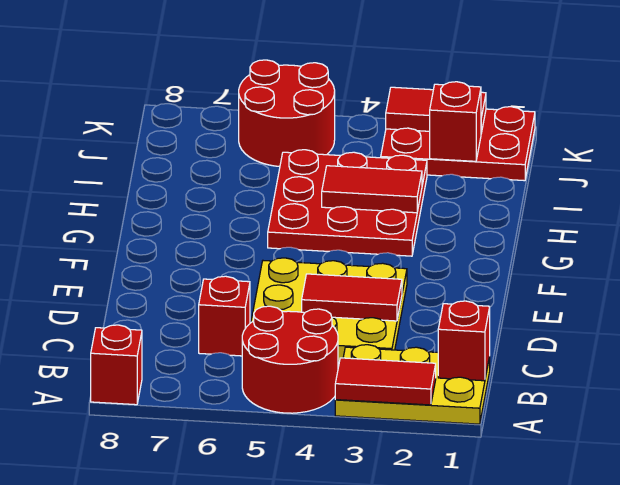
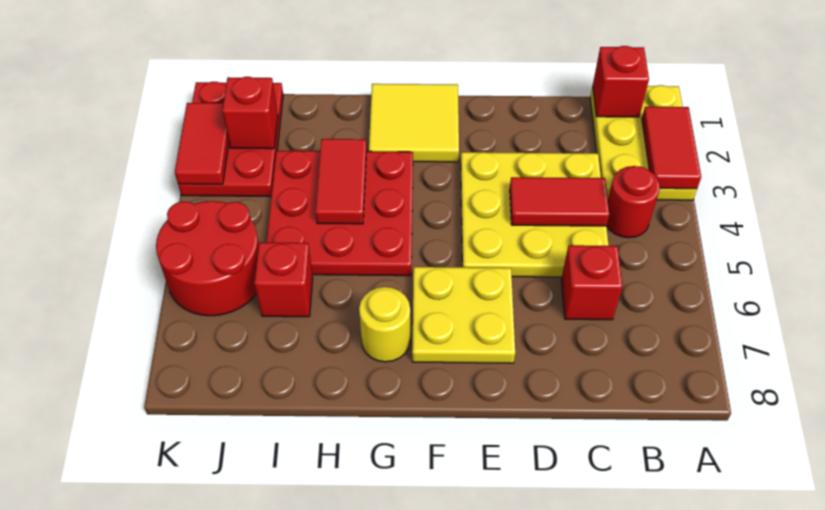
red round brick A4:B5 level 1 -> red round brick B4 level 1
red brick A8 level 1 -> red brick I6 level 1
red tile D3:D4 level 2 -> red tile C4:D4 level 2
none -> yellow plate E6:F7 level 1
none -> yellow tile F1:G2 level 1
none -> yellow round brick G7 level 1

